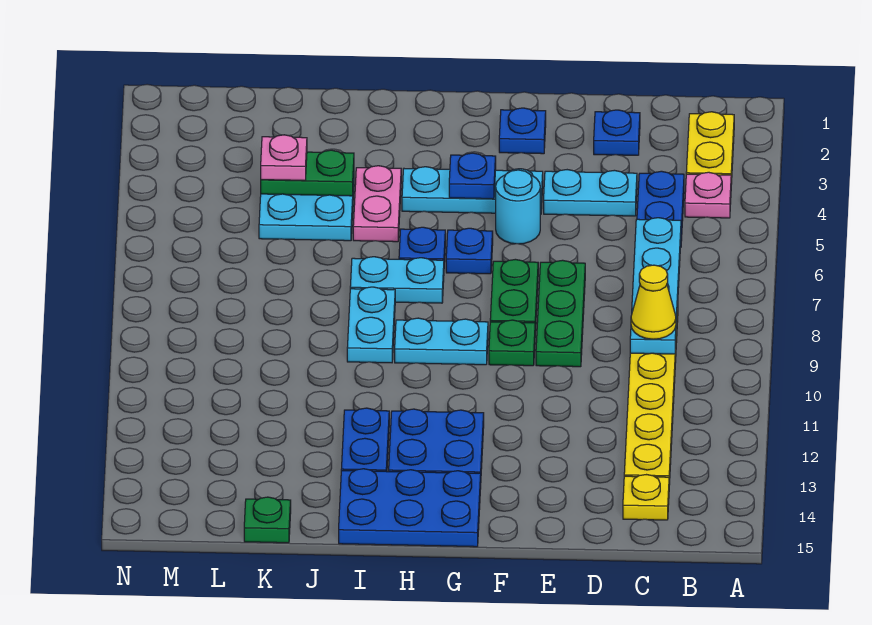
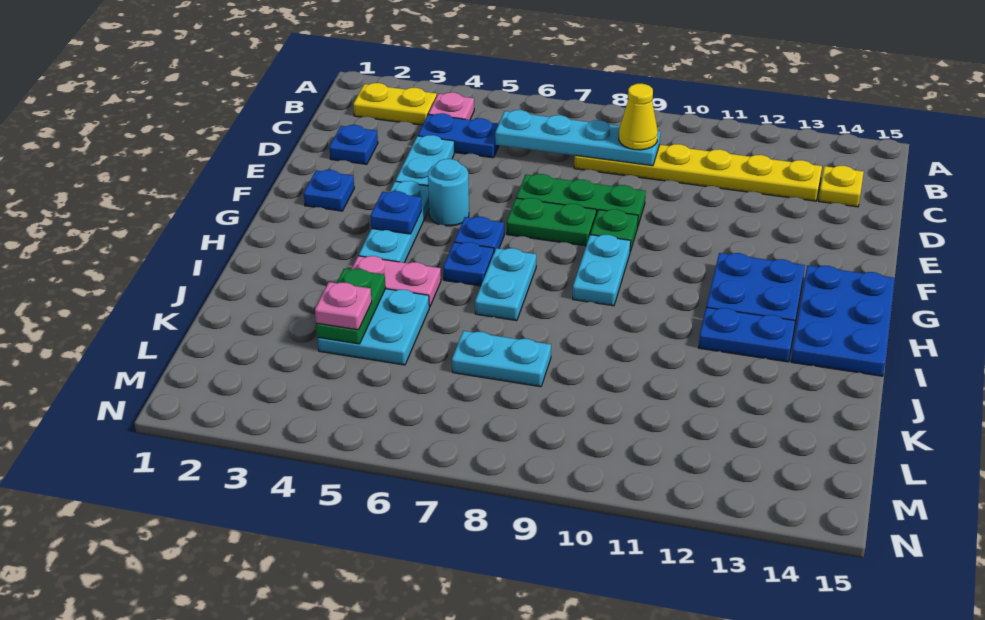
cyan plate I8:I9 level 1 -> cyan plate K7:K8 level 1
green plate K15 level 1 -> none

